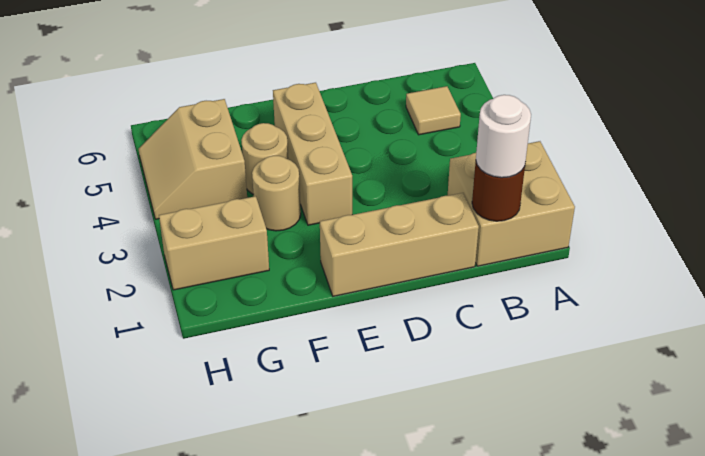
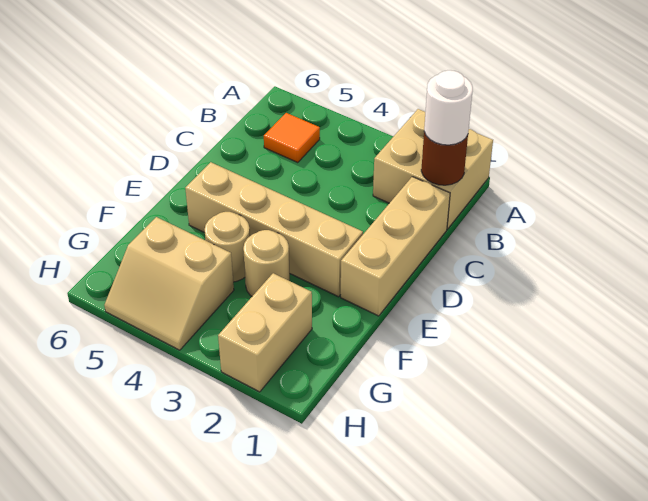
tan tile B5 level 1 -> orange tile B5 level 1
tan brick E3:E5 level 1 -> tan brick E2:E5 level 1

